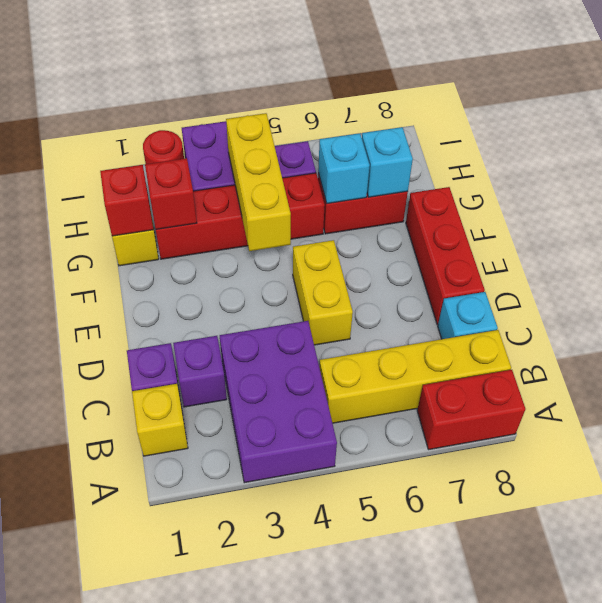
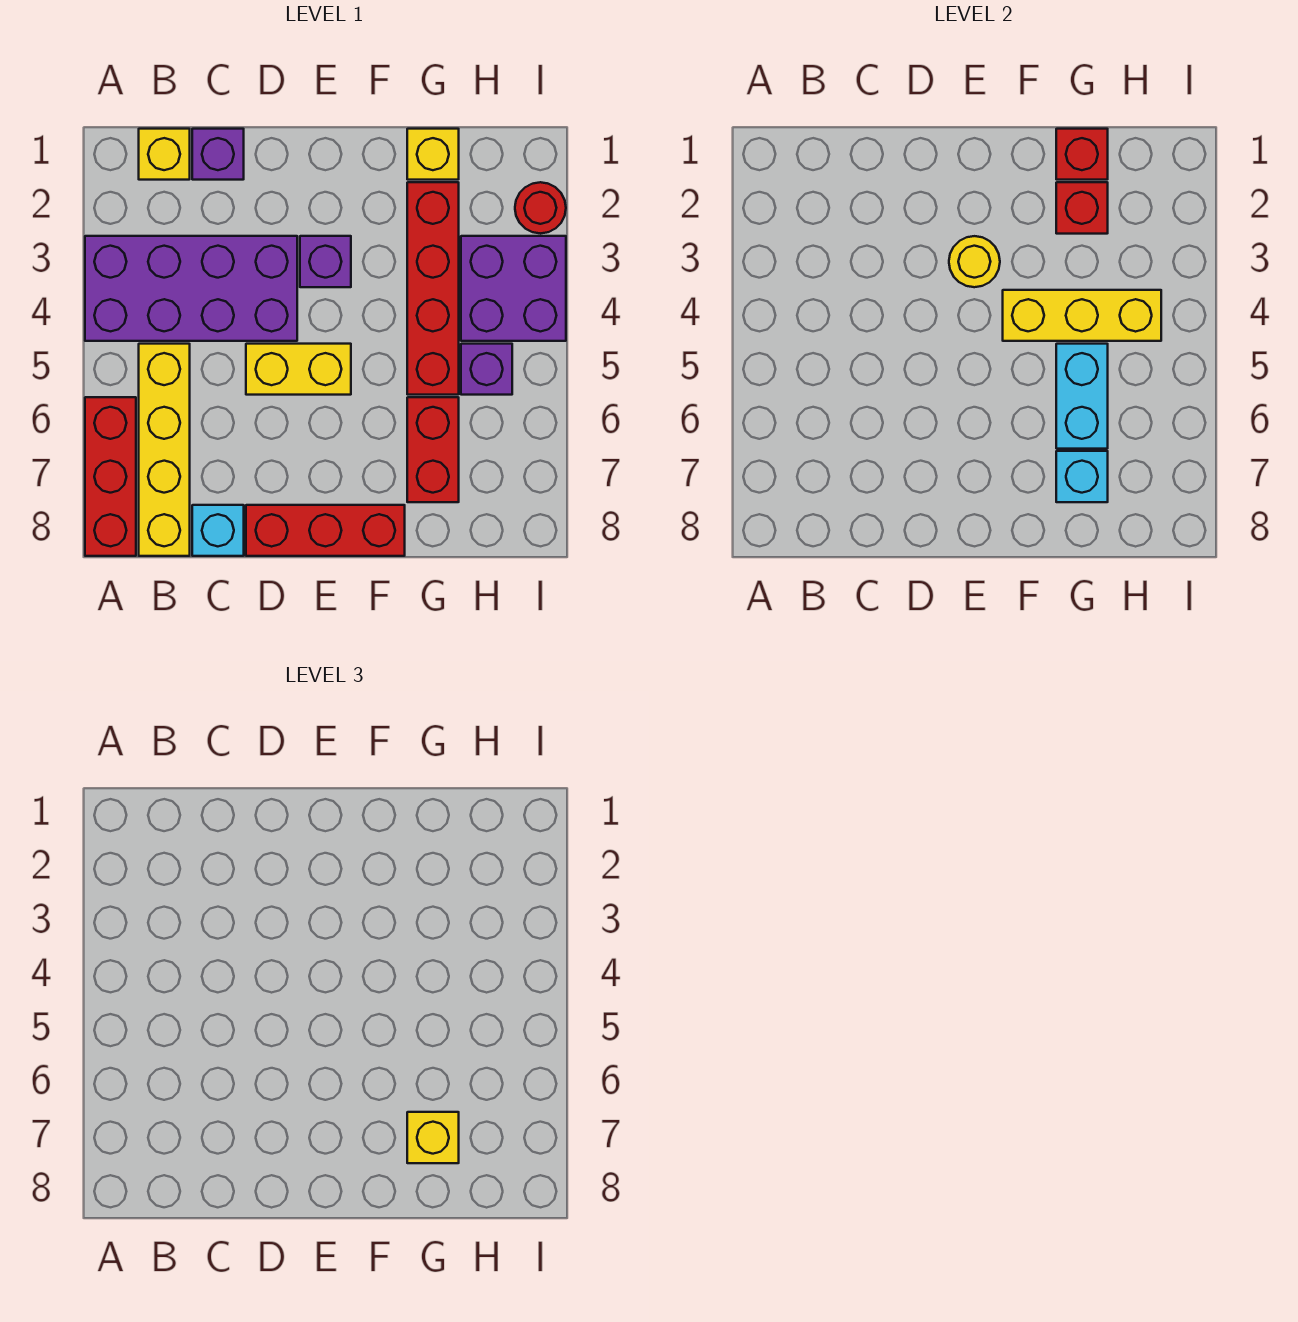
purple brick A3:C4 level 1 -> purple brick A3:D4 level 1
red brick A7:A8 level 1 -> red brick A6:A8 level 1
purple brick C2 level 1 -> purple brick E3 level 1
none -> yellow round brick E3 level 2
cyan brick G6 level 2 -> cyan brick G5:G6 level 2
none -> yellow brick G7 level 3

